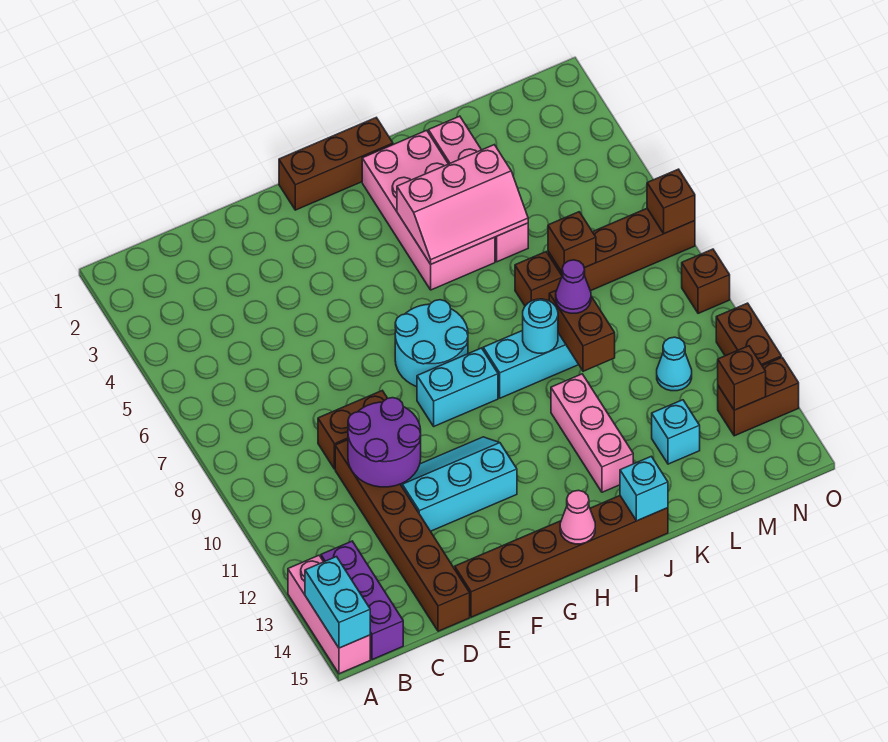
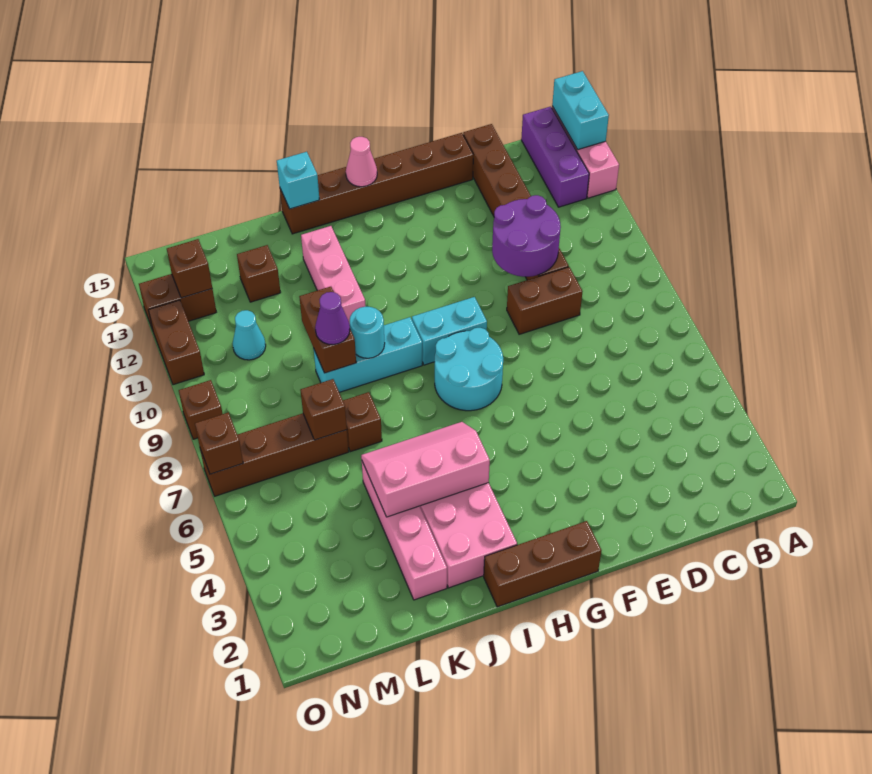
cyan slope E11:G12 level 1 top 12 -> none
cyan brick L13 level 1 -> brown brick L13 level 1

